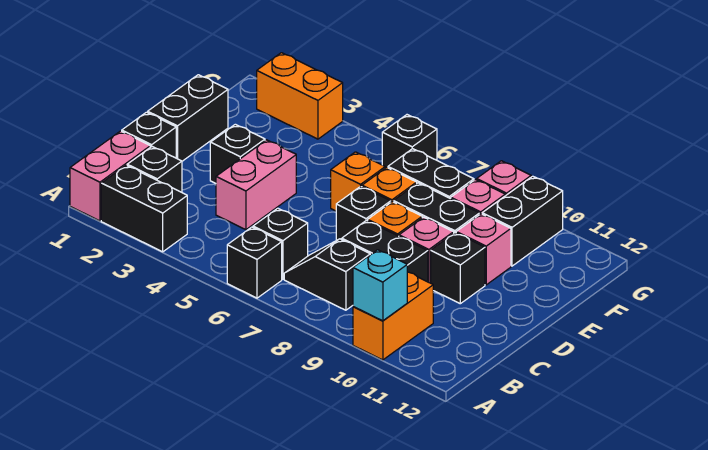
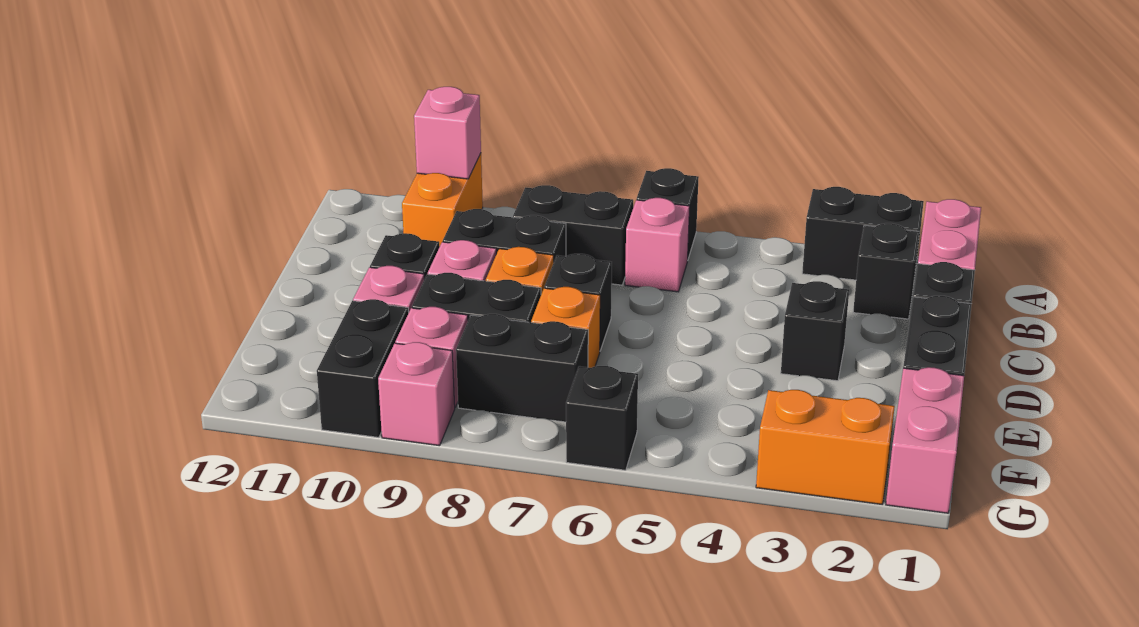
cyan brick A10 level 2 -> pink brick A10 level 2
black brick B6 level 1 -> pink brick B6 level 1
black slope B7:B8 level 1 top 8 -> black brick B7:B8 level 1
pink brick C4:D4 level 1 -> pink brick F1:G1 level 1
orange brick E6 level 1 -> none

